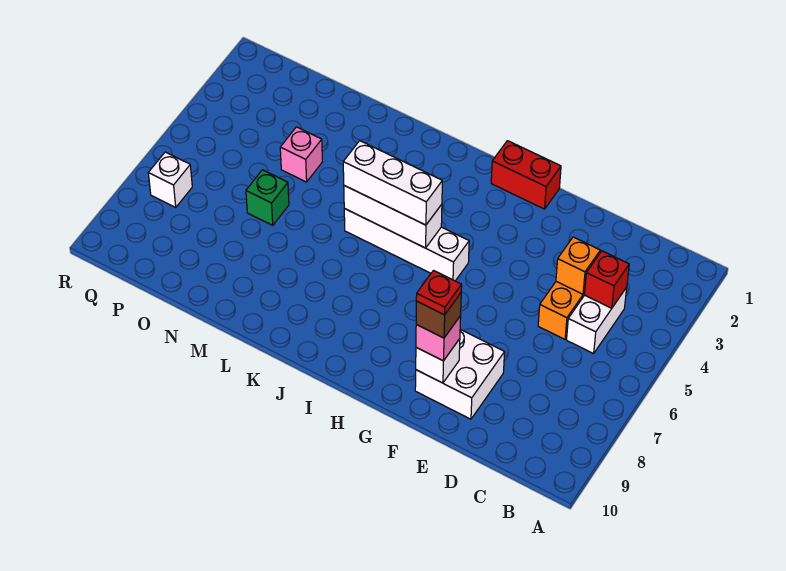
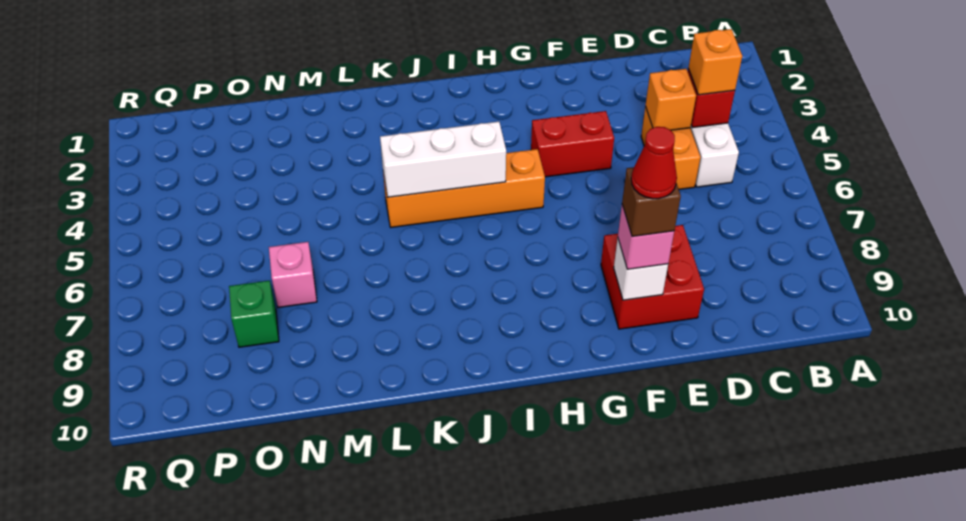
none -> orange brick C4 level 3
white brick E8:F9 level 1 -> red brick E8:F9 level 1
red plate F9 level 5 -> red cone F9 level 5
red brick G1:H1 level 1 -> red brick F4:G4 level 1
white brick H5:K5 level 1 -> orange brick H5:K5 level 1
white brick I5:K5 level 3 -> none
pink brick N4 level 1 -> pink brick N7 level 1
green brick N6 level 1 -> green brick O8 level 1
white brick Q7 level 1 -> none

